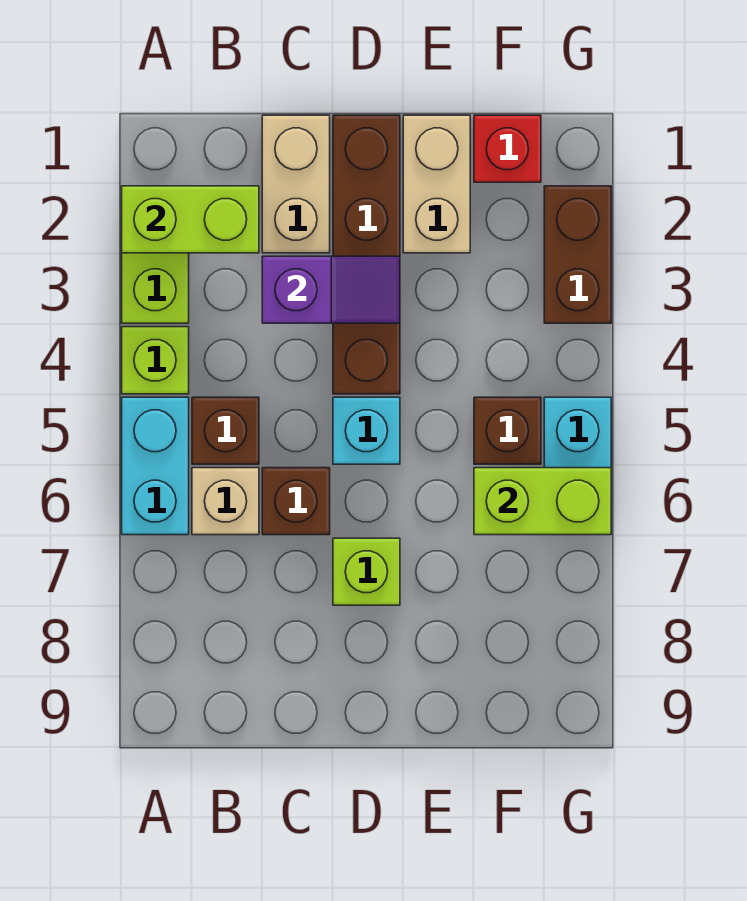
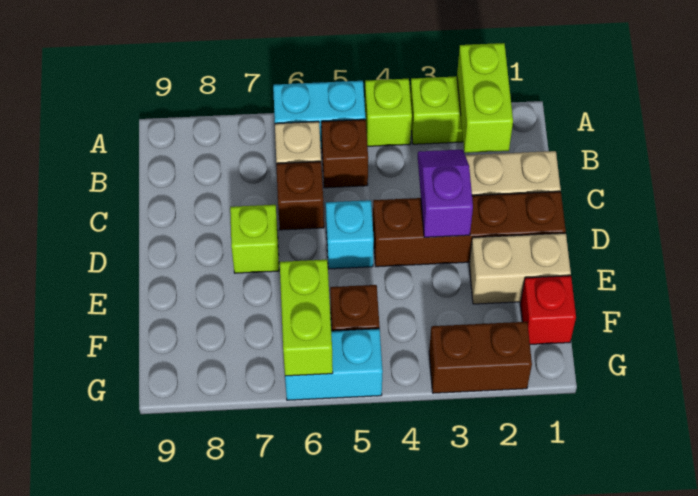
purple slope C3:D3 level 2 top C -> purple slope C3:D3 level 2 top D

